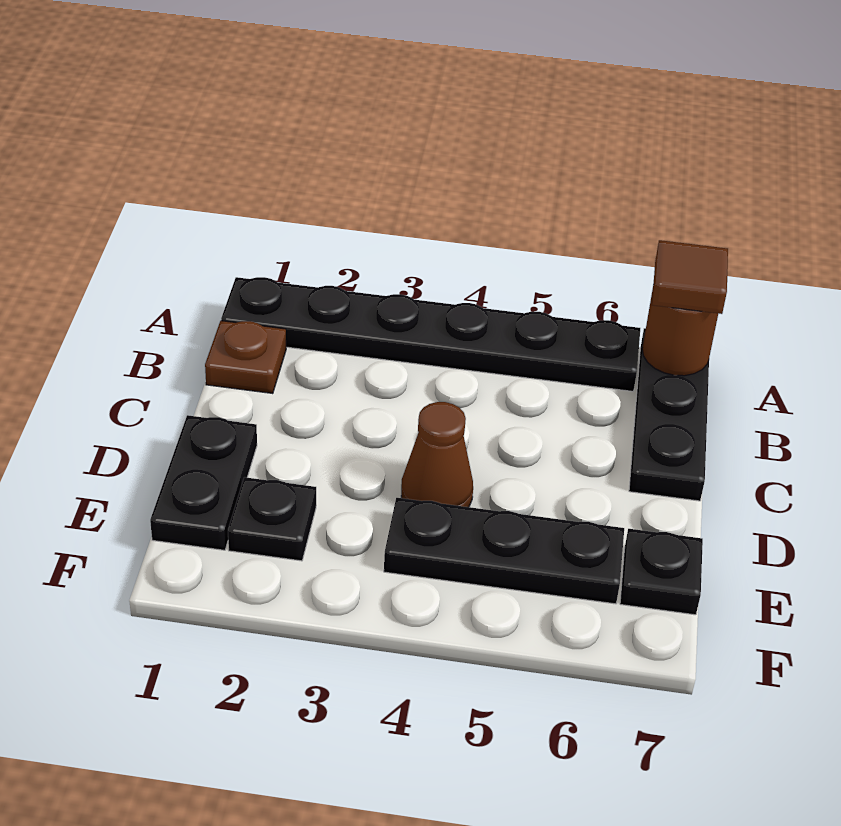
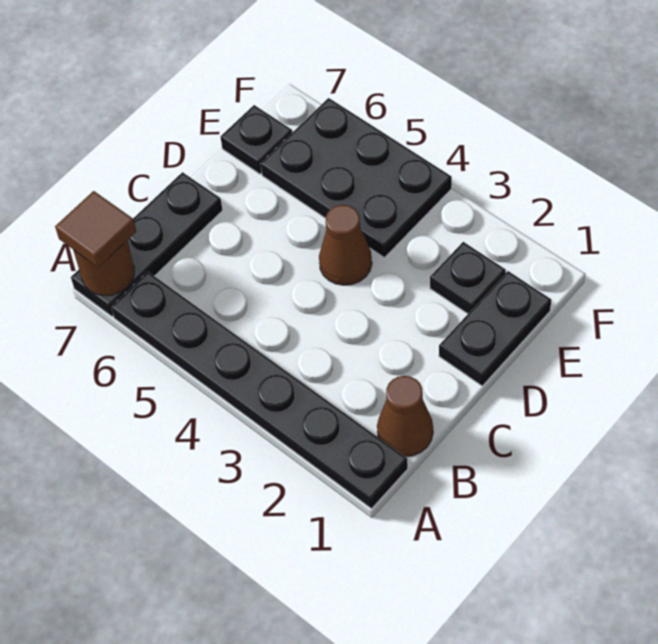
brown plate B1 level 1 -> brown cone B1 level 1
black plate E4:E6 level 1 -> black plate E4:F6 level 1

